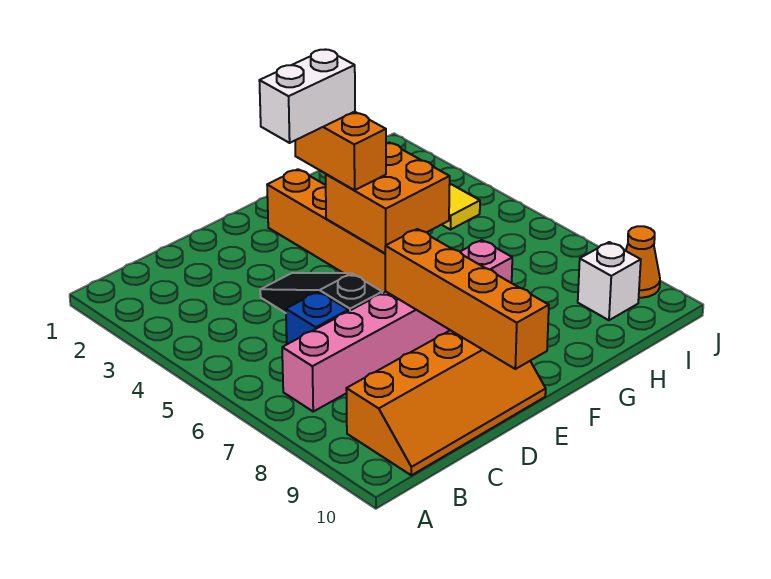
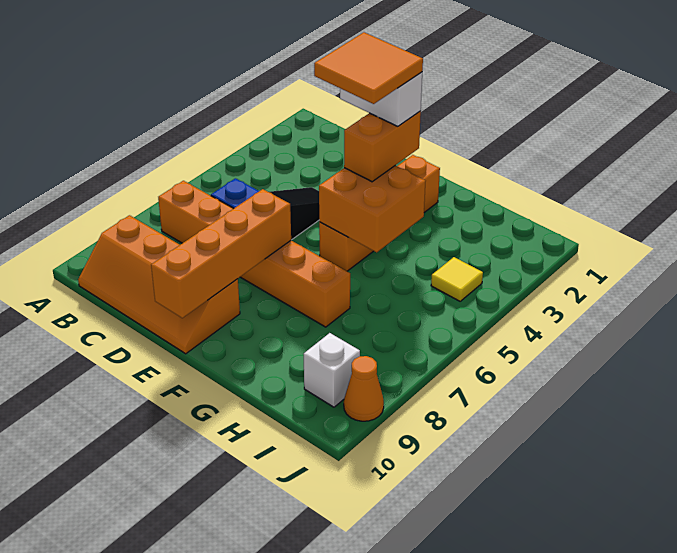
pink brick B7:G7 level 1 -> orange brick B7:G7 level 1
none -> orange tile E3:F4 level 5

